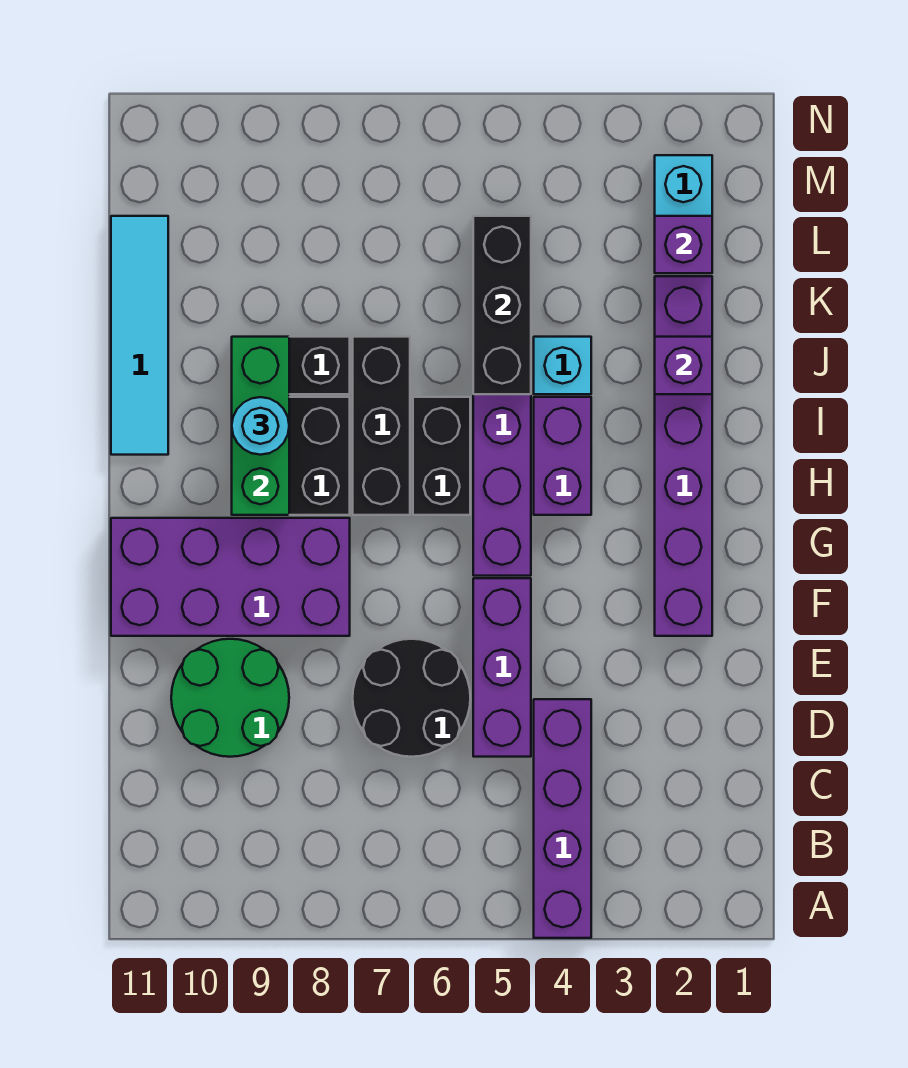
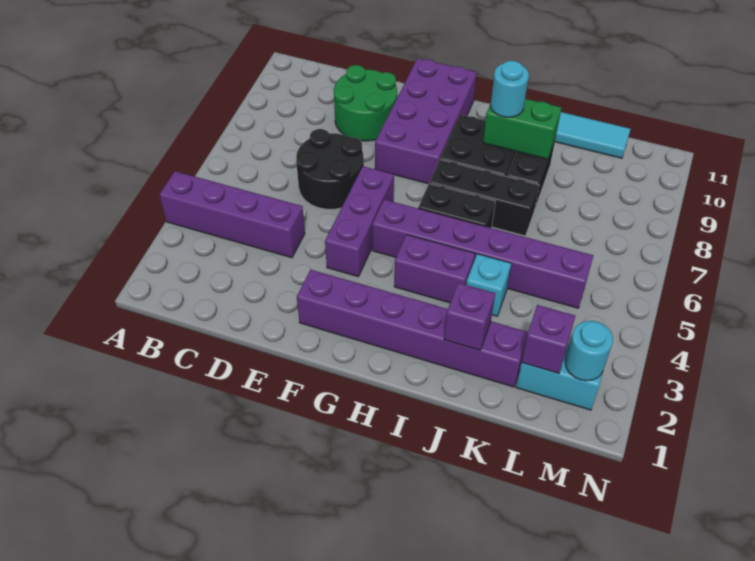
purple brick D5:F5 level 1 -> purple brick F4:F6 level 1
green brick H9:J9 level 2 -> green brick I9:J9 level 2
black brick J5:L5 level 2 -> none
none -> cyan round brick M2 level 2

